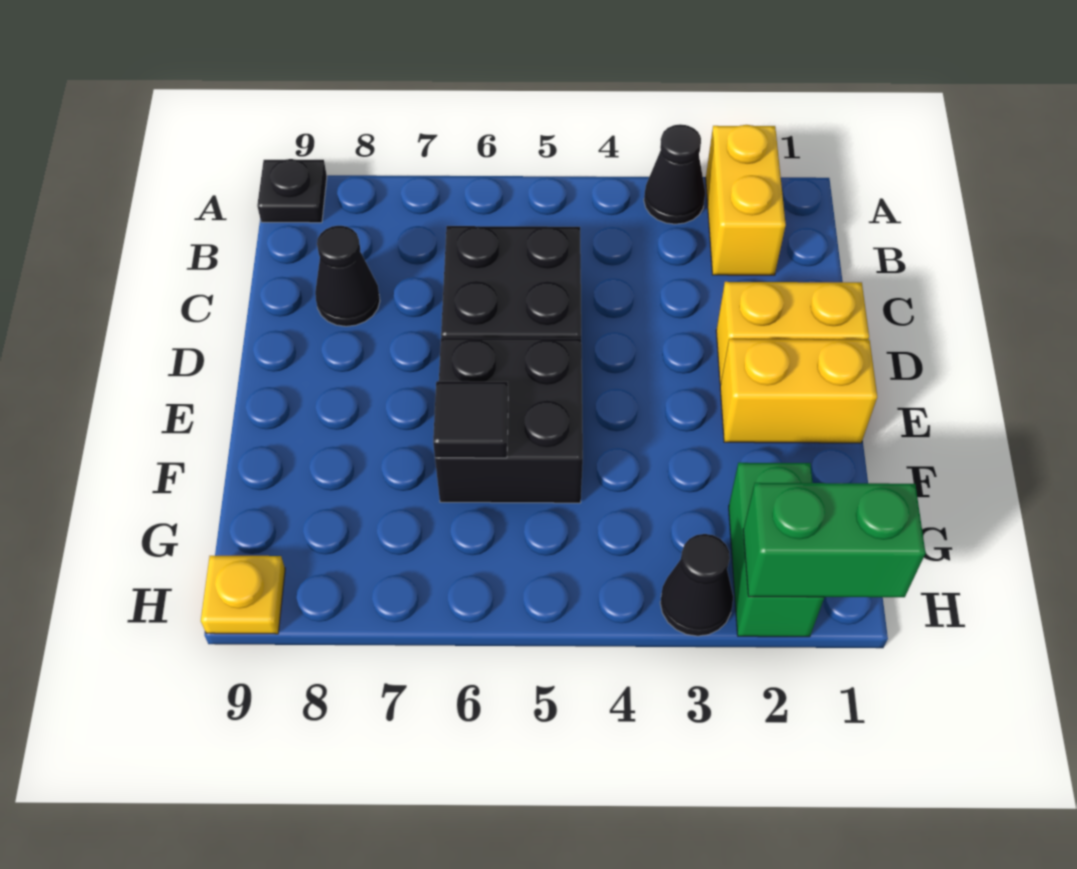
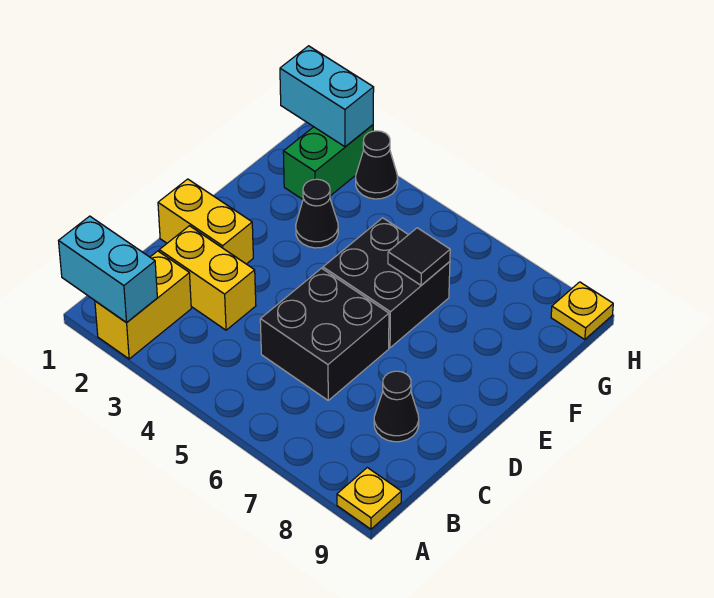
none -> cyan brick A1:A2 level 2
black cone A3 level 1 -> black cone F3 level 1
black plate A9 level 1 -> yellow plate A9 level 1
yellow brick E1:E2 level 1 -> yellow brick C2:C3 level 1
green brick H1:H2 level 2 -> cyan brick H1:H2 level 2

